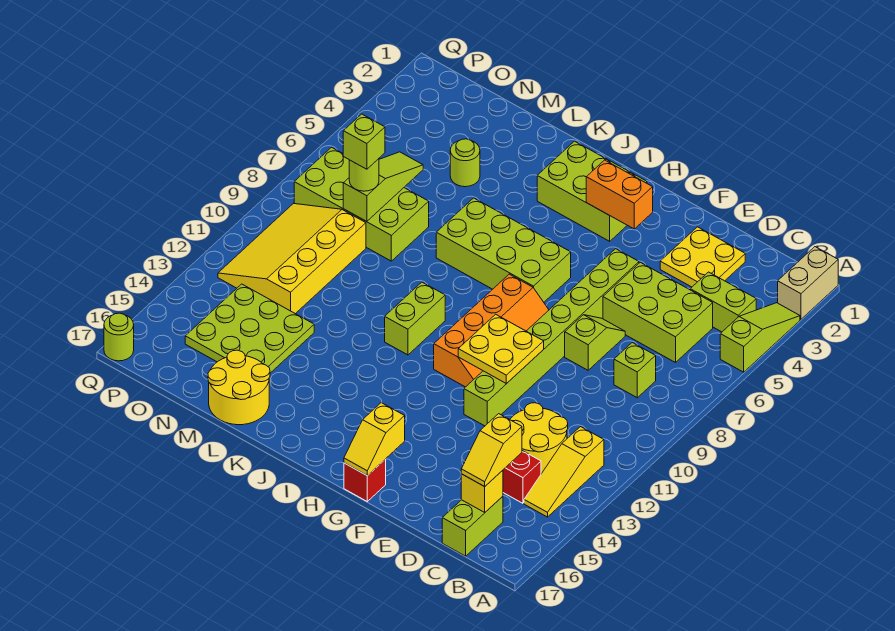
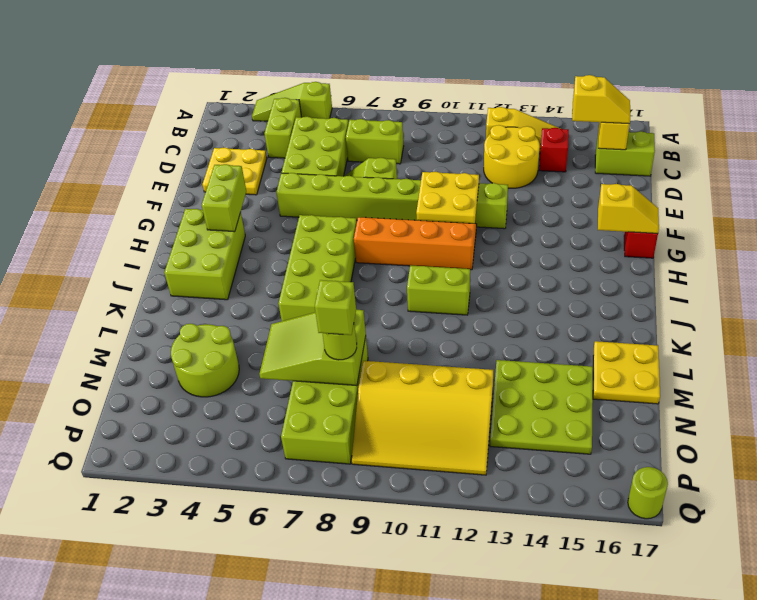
tan brick A1:A2 level 1 -> none
lime brick C8 level 1 -> lime brick C7:C8 level 1
orange brick G3:H3 level 2 -> lime brick G3:H3 level 2
yellow round brick L16:M17 level 1 -> yellow plate L16:M17 level 1
lime round brick M4 level 1 -> lime round brick M3:N4 level 1
lime slope N6:N8 level 2 top 8 -> lime slope M6:N8 level 2 top 8

